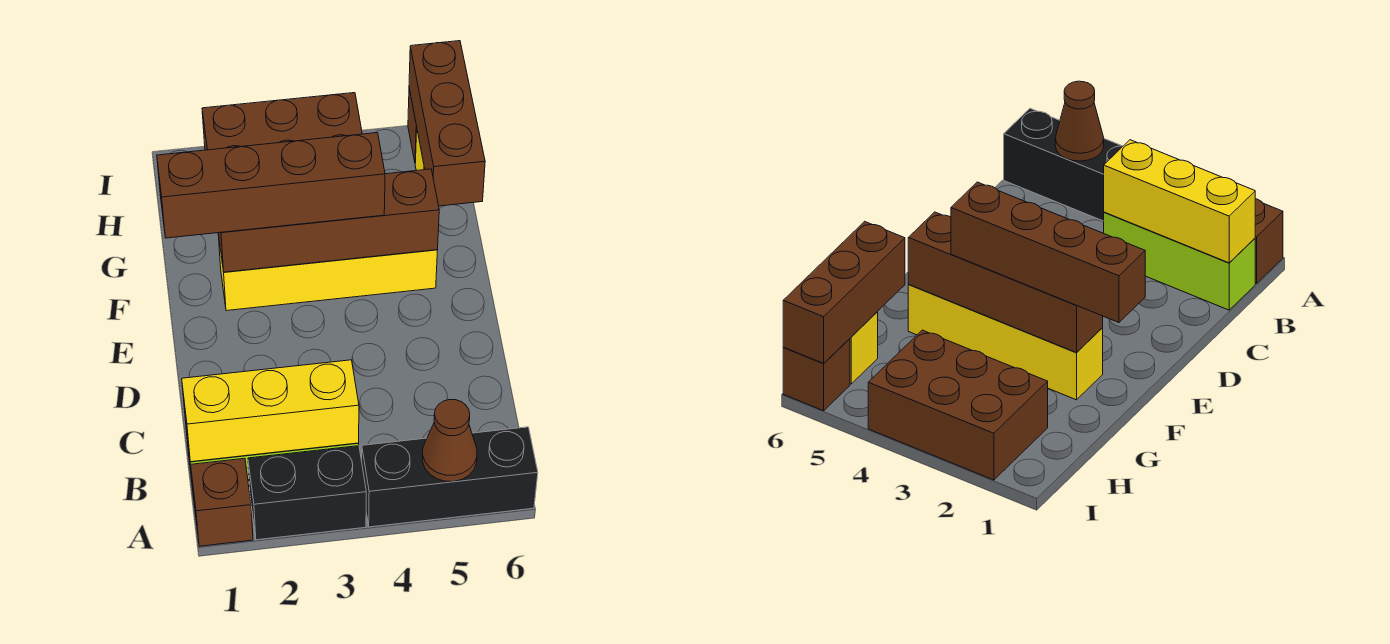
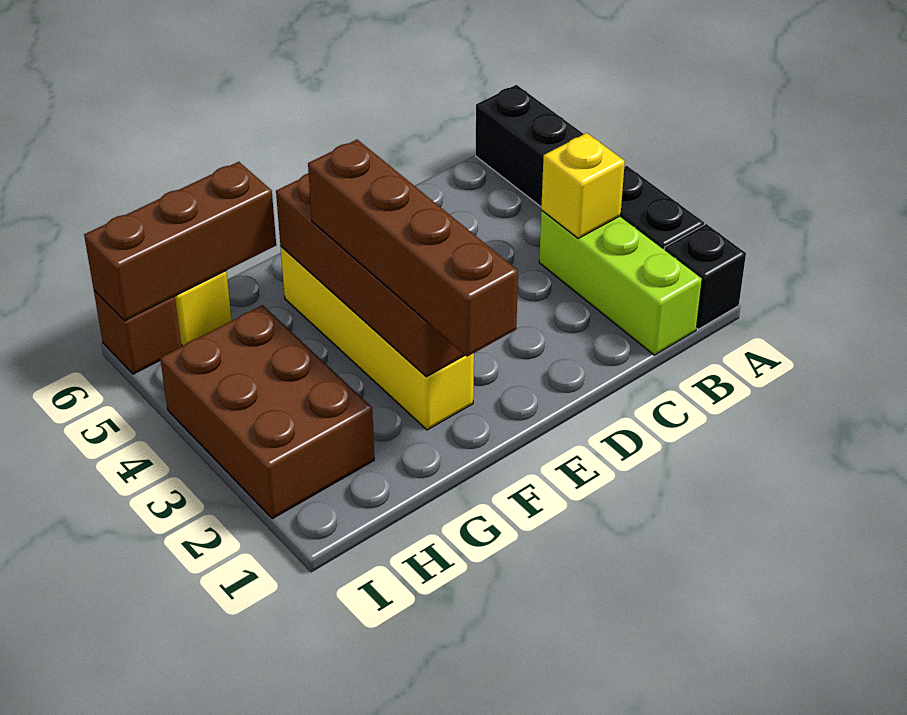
brown brick A1 level 1 -> black brick A1 level 1
brown cone A5 level 2 -> none
yellow brick B1:B3 level 2 -> yellow brick B3 level 2

